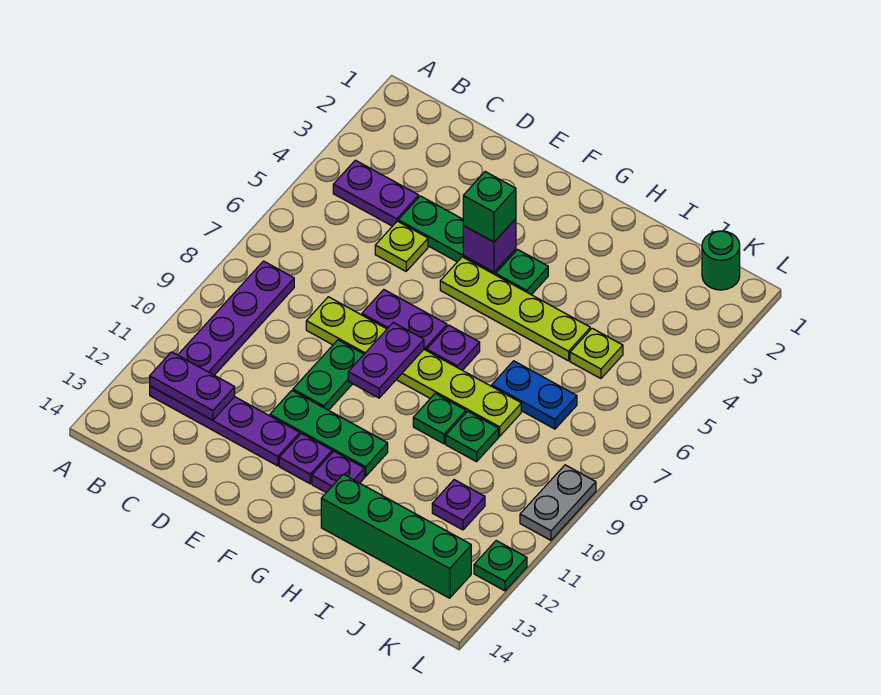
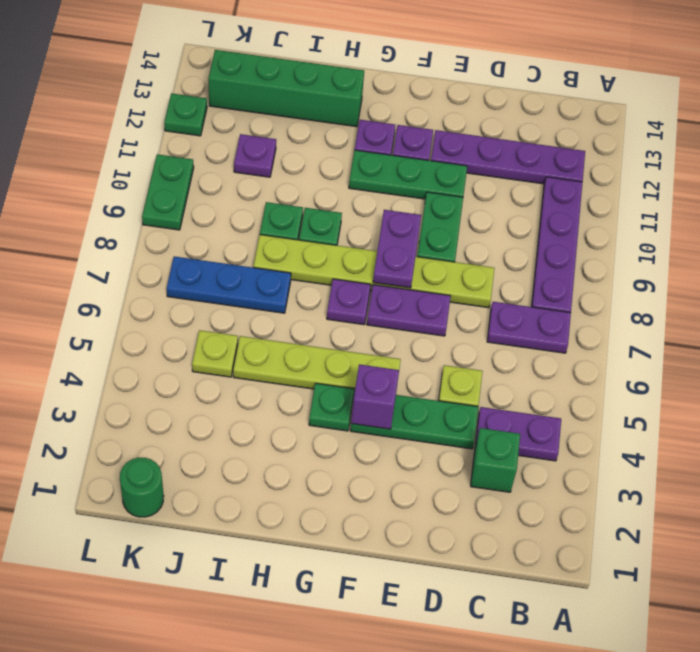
purple plate B12:C12 level 2 -> purple plate B7:C7 level 1
green brick F4 level 3 -> green brick C3 level 1
blue plate I7:J7 level 1 -> blue plate I7:K7 level 1
grey plate L9:L10 level 1 -> green plate L9:L10 level 1

